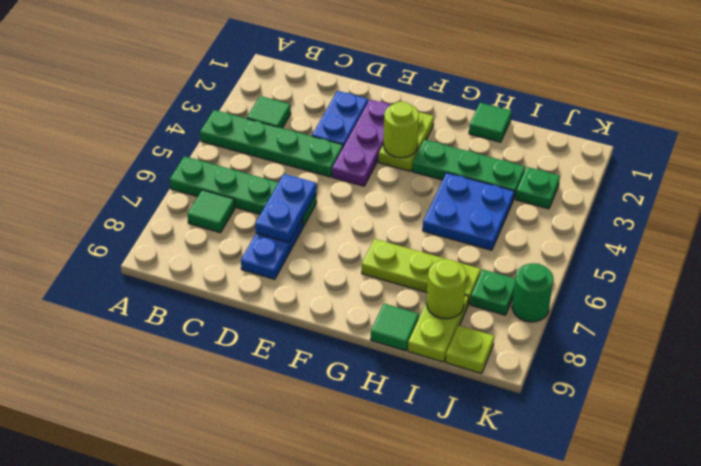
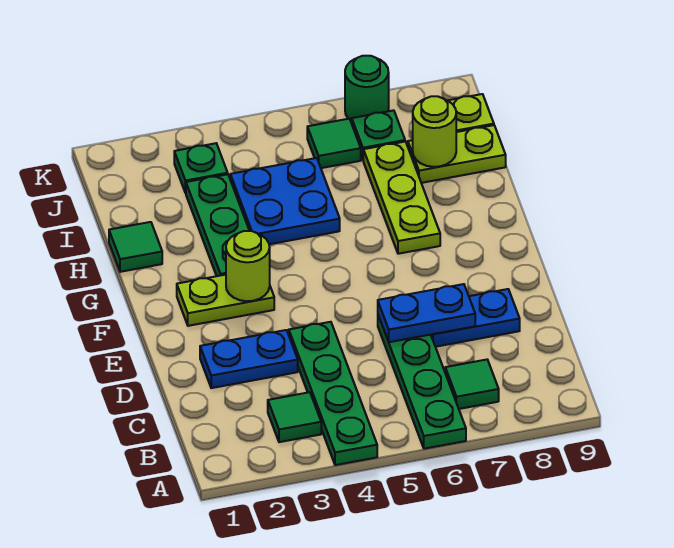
purple plate E2:E4 level 1 -> none
green tile H9 level 1 -> green tile J6 level 1

